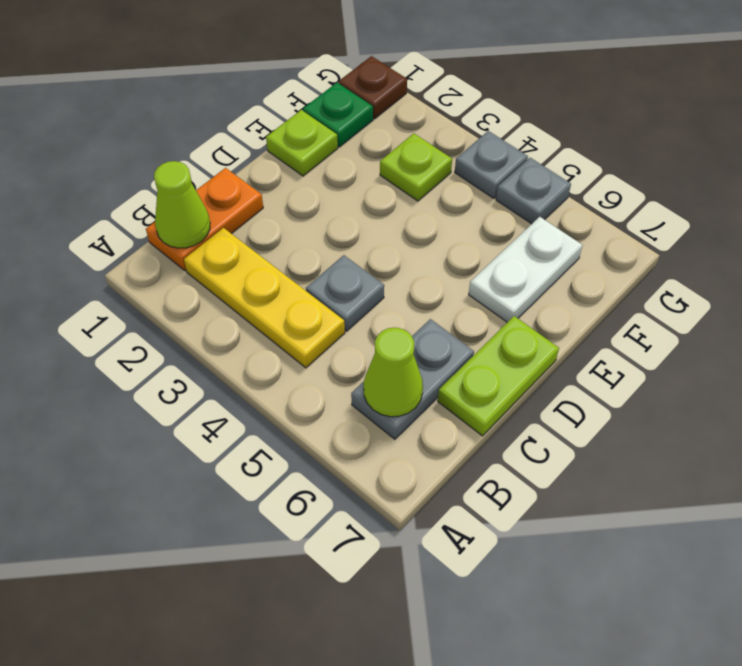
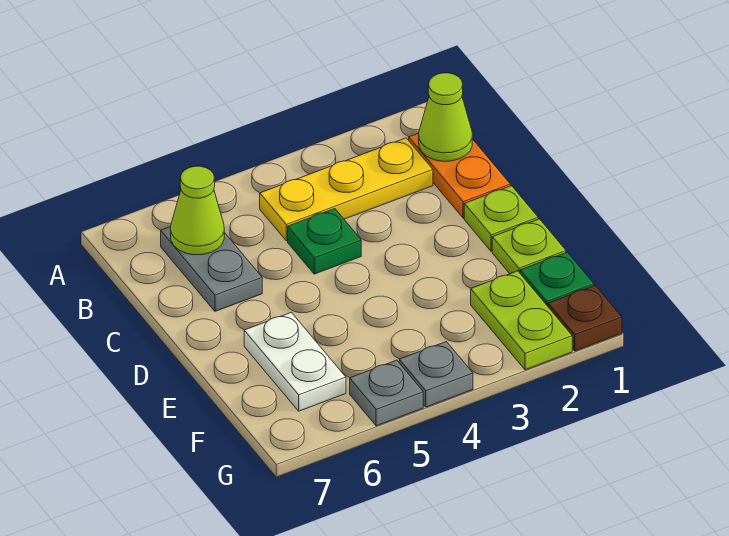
grey plate C4 level 1 -> green plate C4 level 1
lime plate C7:D7 level 1 -> lime plate F2:G2 level 1
lime plate F3 level 1 -> lime plate D1 level 1

